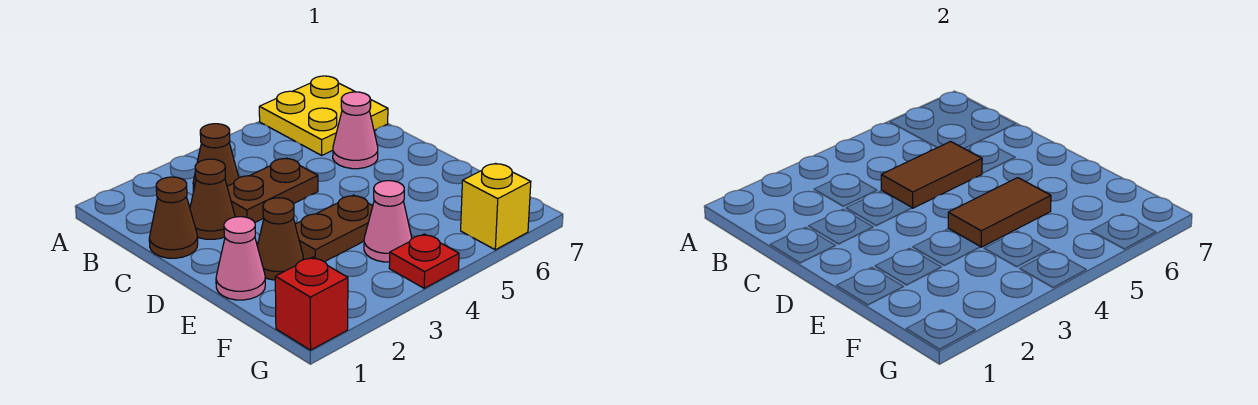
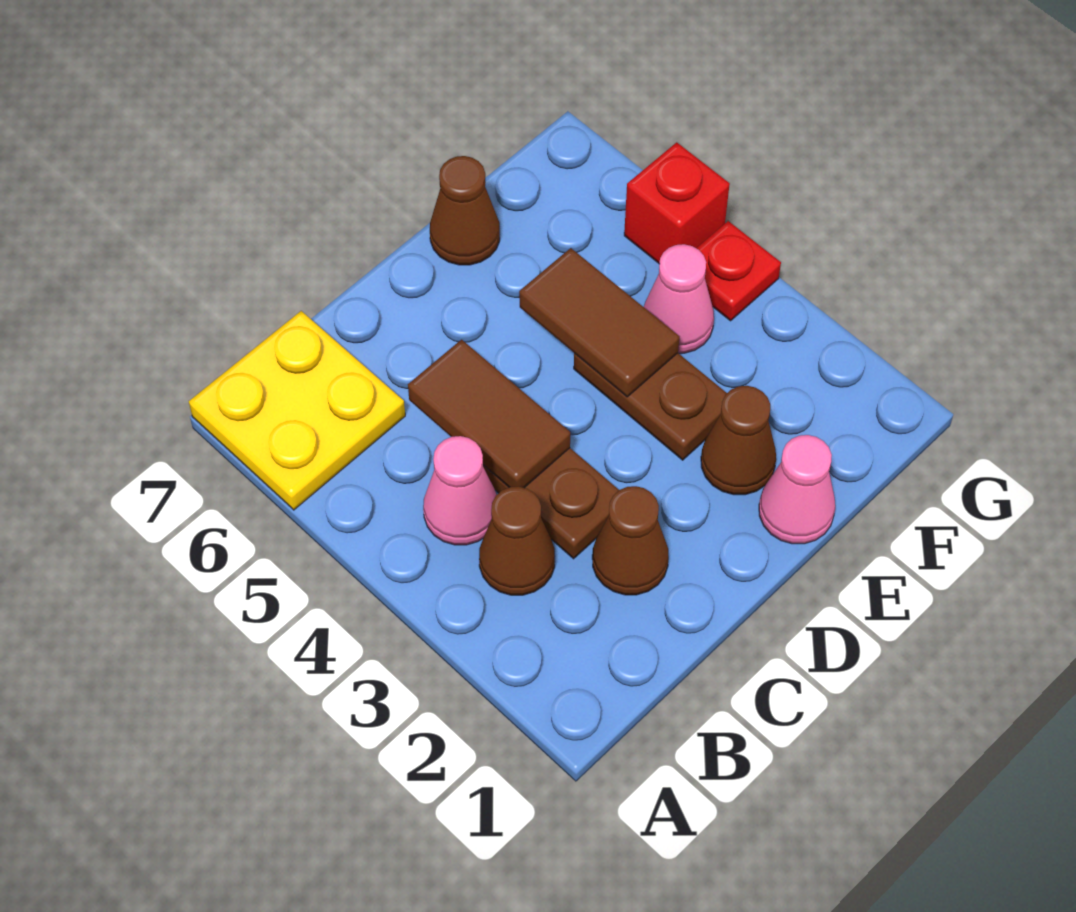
brown cone C1 level 1 -> brown cone E7 level 1
pink cone C6 level 1 -> pink cone B4 level 1
red brick G1 level 1 -> red brick G5 level 1
yellow brick G6 level 1 -> none

